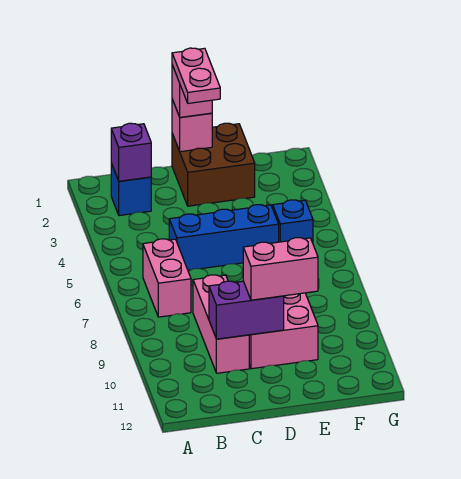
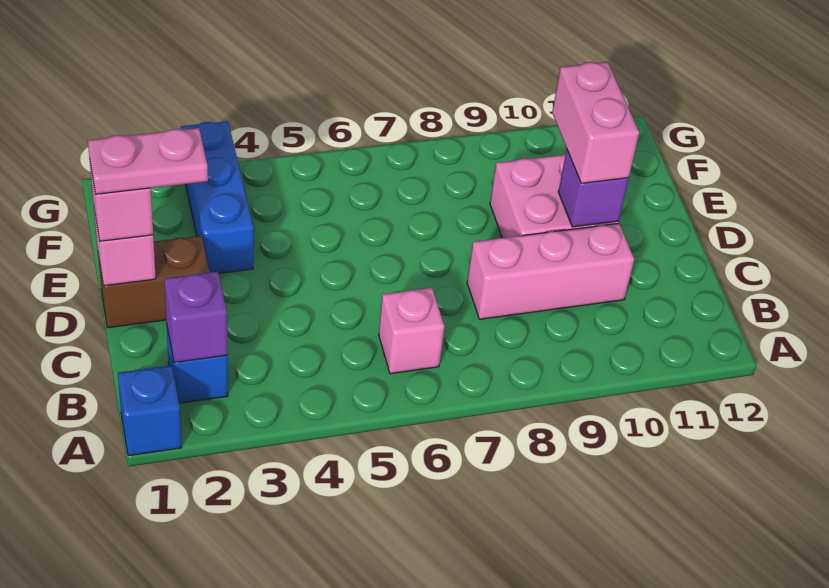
pink brick B6:B7 level 1 -> pink brick B6 level 1
blue brick C5:E5 level 1 -> blue brick E3:G3 level 1
purple brick C10:D10 level 2 -> purple brick D10 level 2
brown brick D1:E2 level 1 -> brown brick D1:D2 level 1
blue brick F5 level 1 -> blue brick A1 level 1

